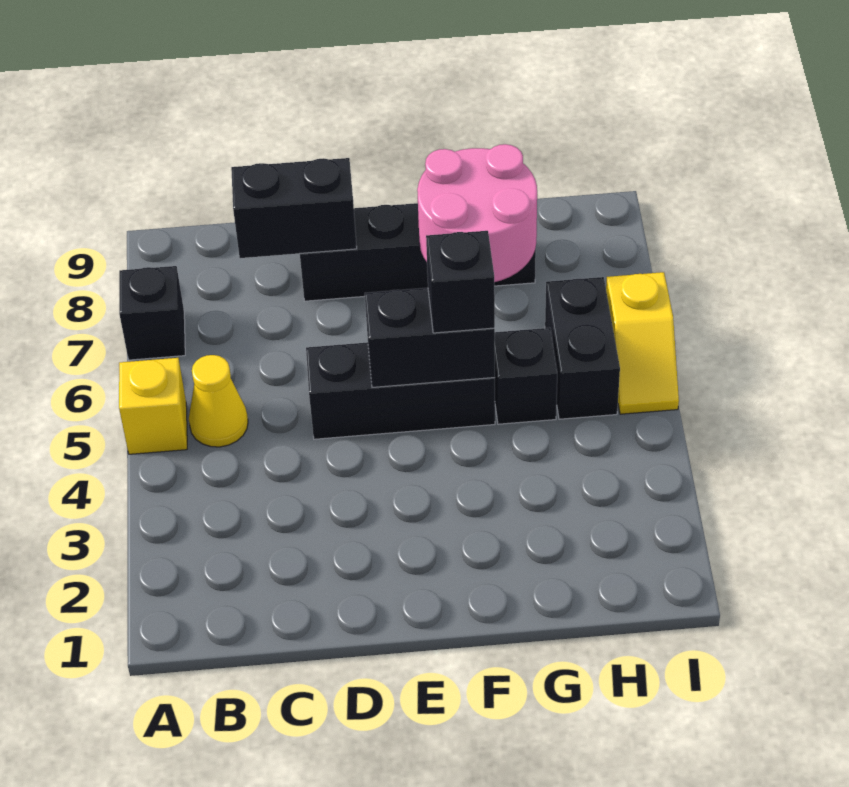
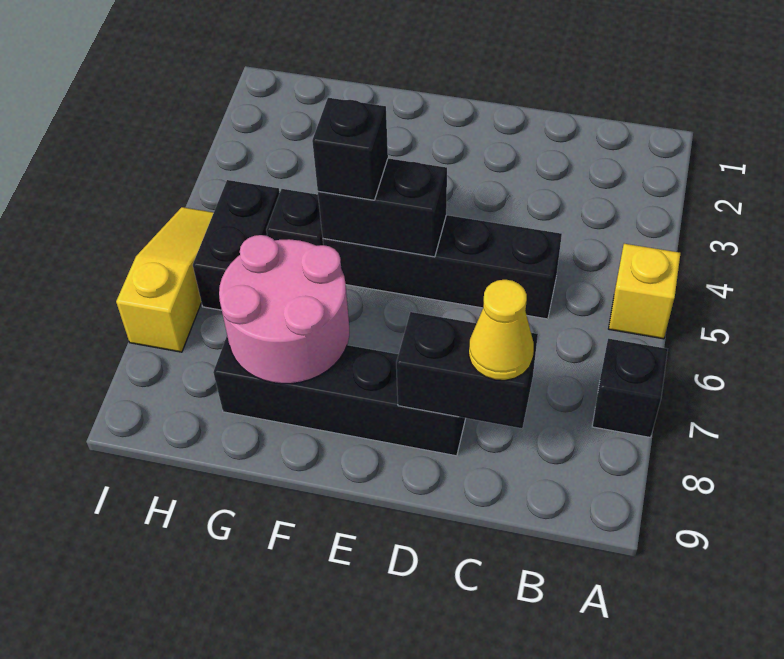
yellow cone B5 level 1 -> yellow cone C8 level 3
black brick D5:F5 level 1 -> black brick C5:F5 level 1
yellow slope I5:I6 level 1 top 6 -> yellow slope I5:I7 level 1 top 7

